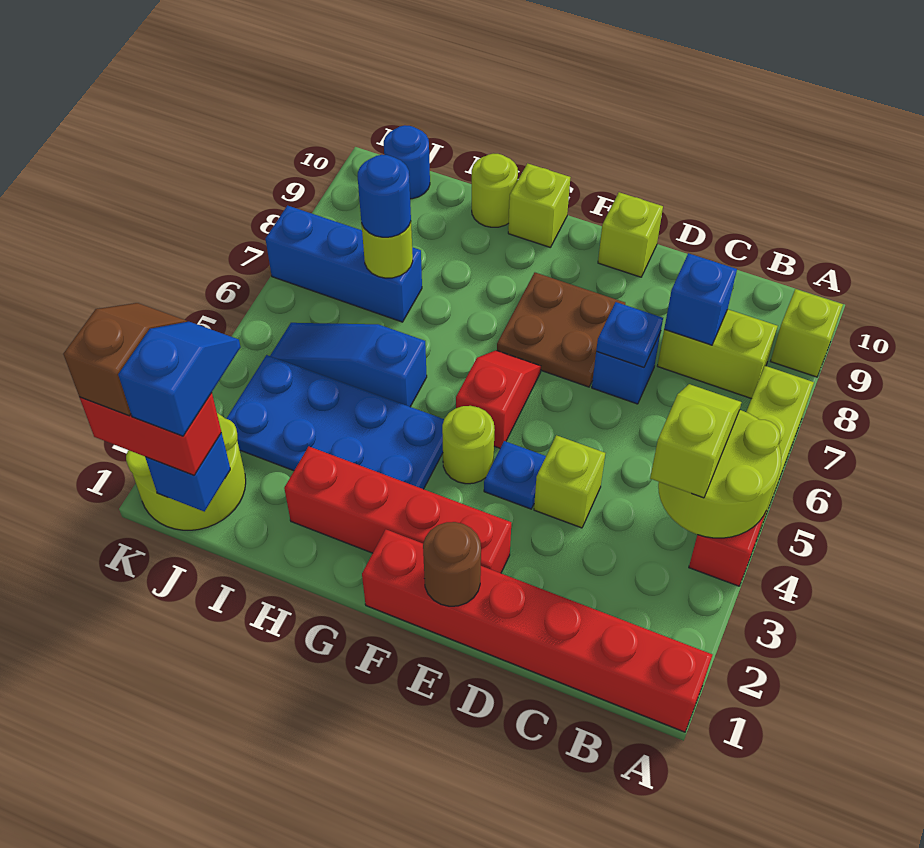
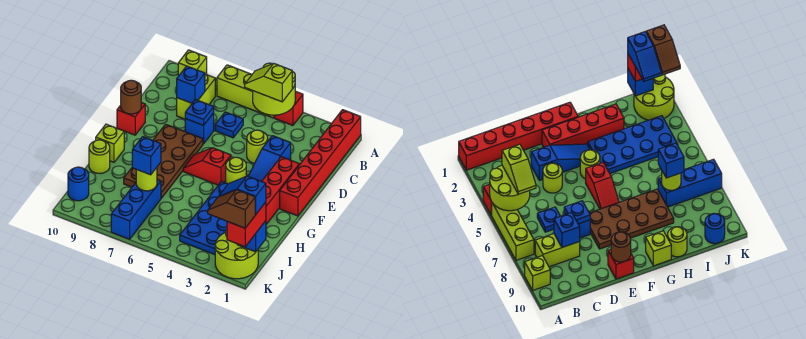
lime brick D4 level 1 -> lime round brick D4 level 1
brown round brick E1 level 2 -> brown round brick E10 level 2
blue plate E4 level 1 -> blue plate C6 level 1
brown plate E7:F8 level 1 -> brown plate E7:H8 level 1
lime brick E10 level 1 -> red brick E10 level 1
blue slope H5:J5 level 1 top H -> blue slope D3:F3 level 1 top D
blue round brick I7 level 3 -> blue brick I7 level 3

